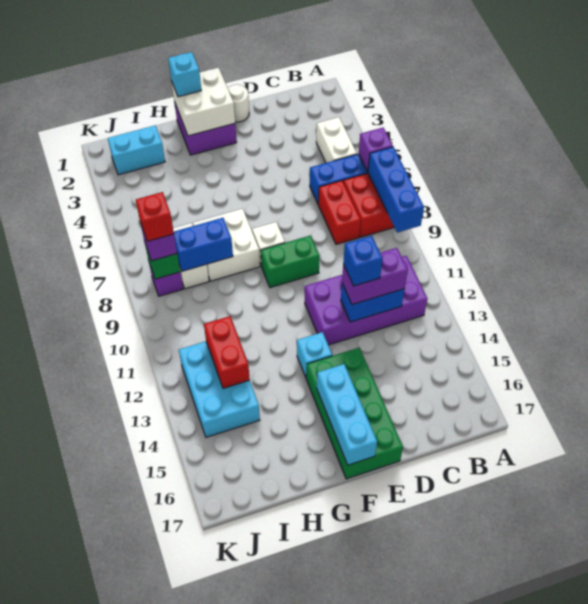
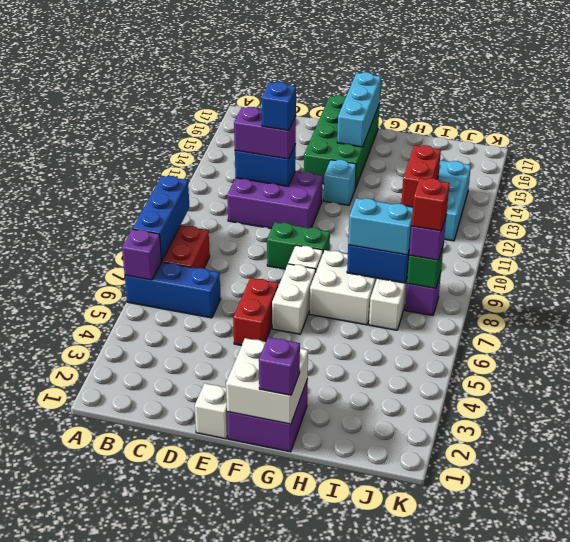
white brick B4:B5 level 1 -> white brick F6:F7 level 1
purple brick B11:E12 level 1 -> purple brick C11:E12 level 1
red brick C7:C8 level 1 -> red brick E5:E6 level 1
white round brick E1 level 1 -> white brick E1 level 1
cyan brick G1 level 3 -> purple brick G1 level 3
cyan brick I2:J2 level 1 -> cyan brick H8:I8 level 3

